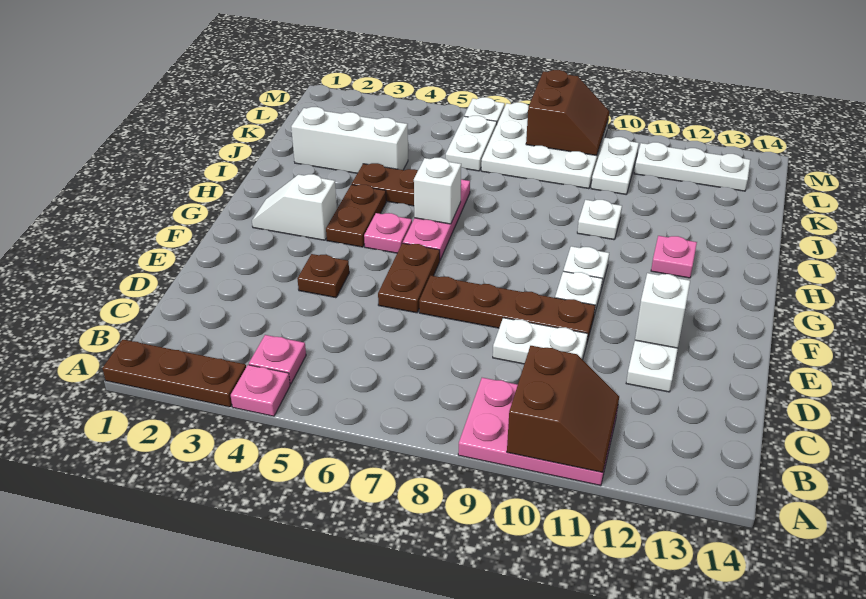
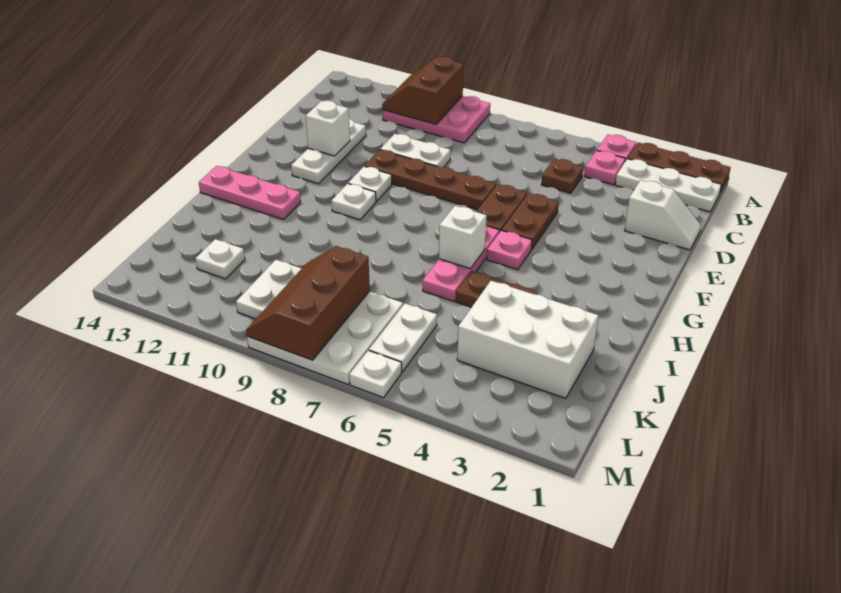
brown plate E4 level 1 -> brown plate C5 level 1
white slope G2:G3 level 1 top 3 -> white slope D1:D2 level 1 top 2
brown plate G4:H4 level 1 -> brown plate E5:F5 level 1
pink plate H12 level 1 -> pink plate H12:H14 level 1
white plate I10 level 1 -> white plate K12 level 1
white brick J2:J4 level 1 -> white brick J2:K4 level 1
brown slope L8:M9 level 2 top 8 -> brown slope K8:M9 level 2 top 8
white plate L11:L13 level 1 -> white plate B1:B3 level 1

